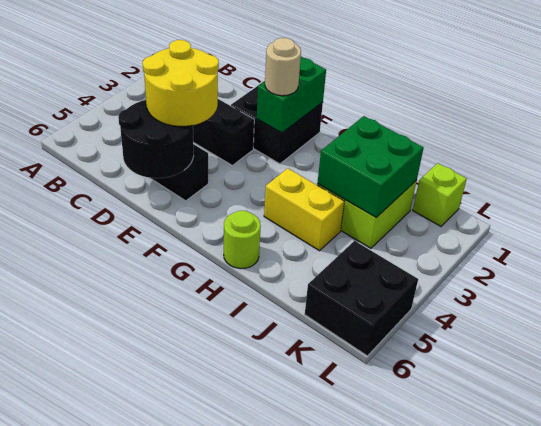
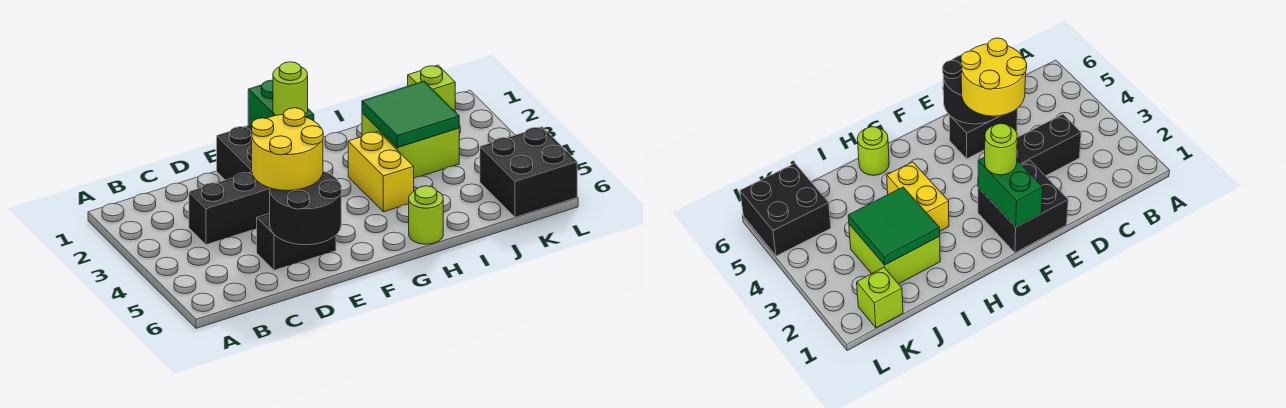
tan round brick F2 level 3 -> lime round brick F2 level 3
yellow brick H4:I4 level 1 -> yellow brick H3:H4 level 1
green brick I2:J3 level 2 -> green tile I2:J3 level 2

